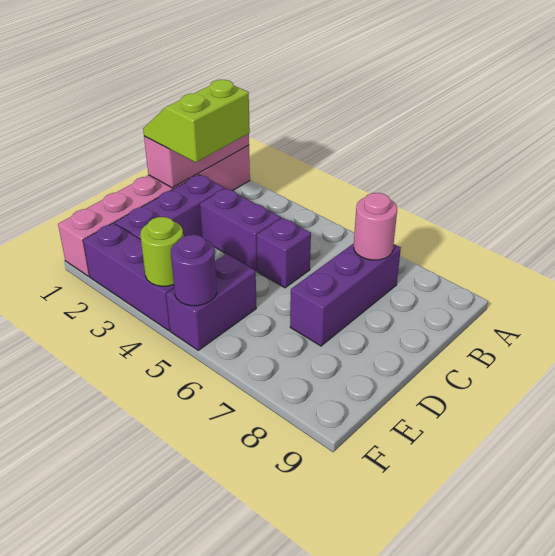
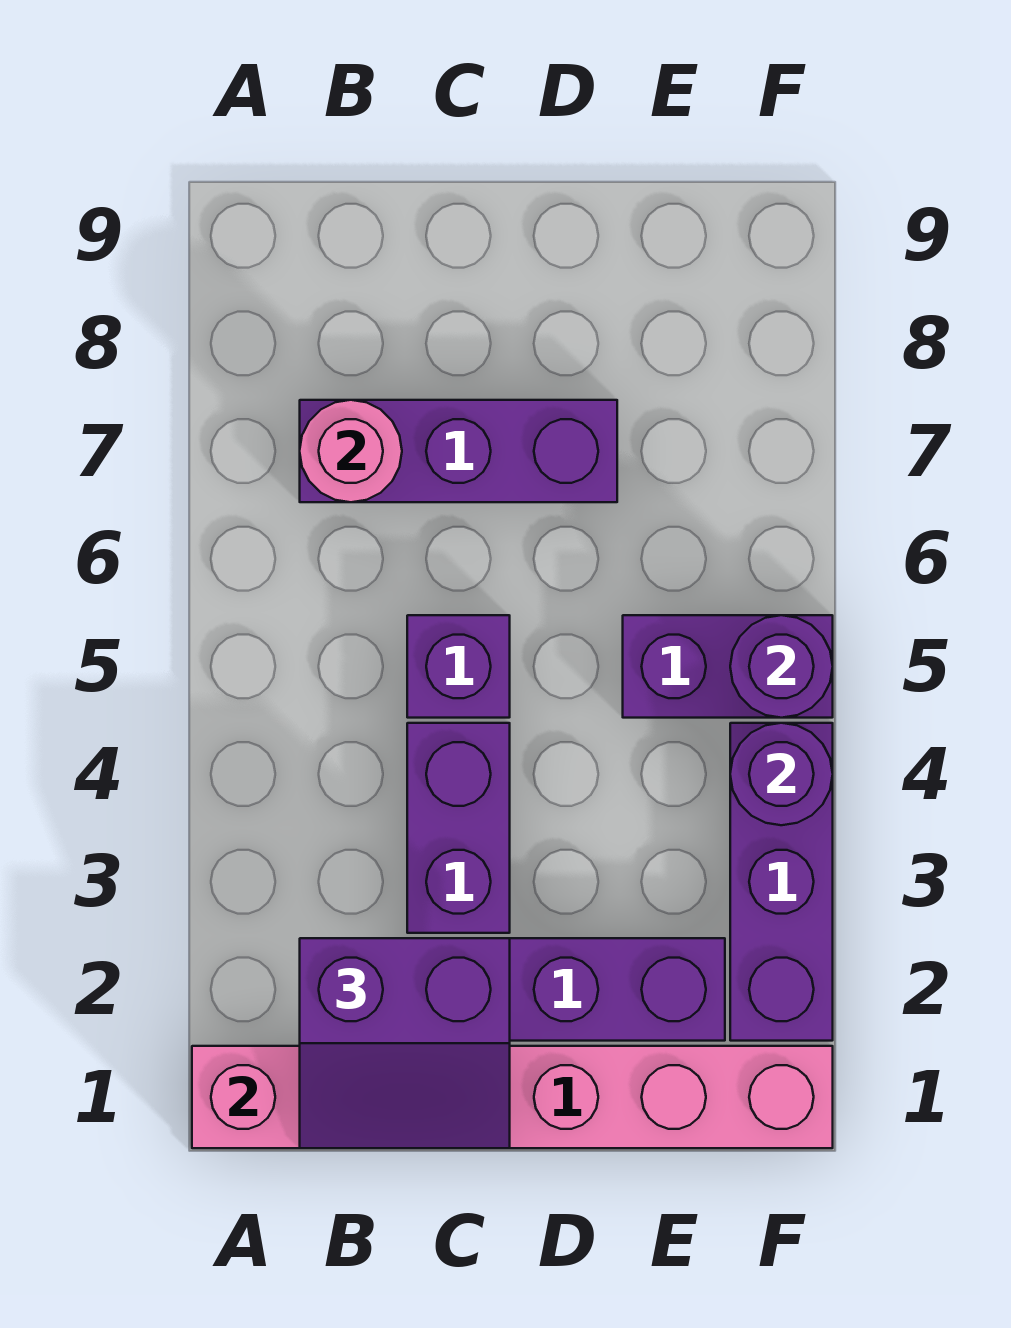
lime slope B1:C2 level 3 top 2 -> purple slope B1:C2 level 3 top 2
lime round brick F4 level 2 -> purple round brick F4 level 2

